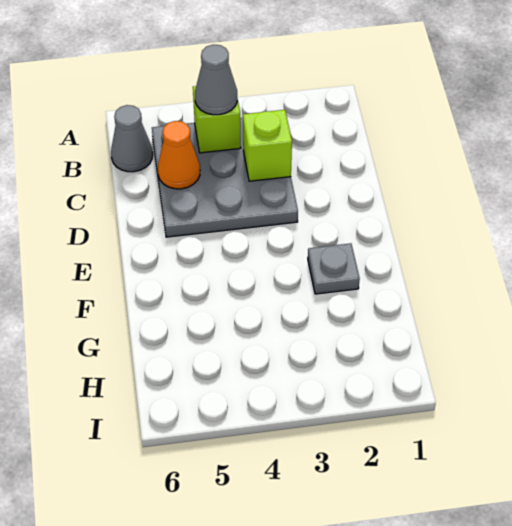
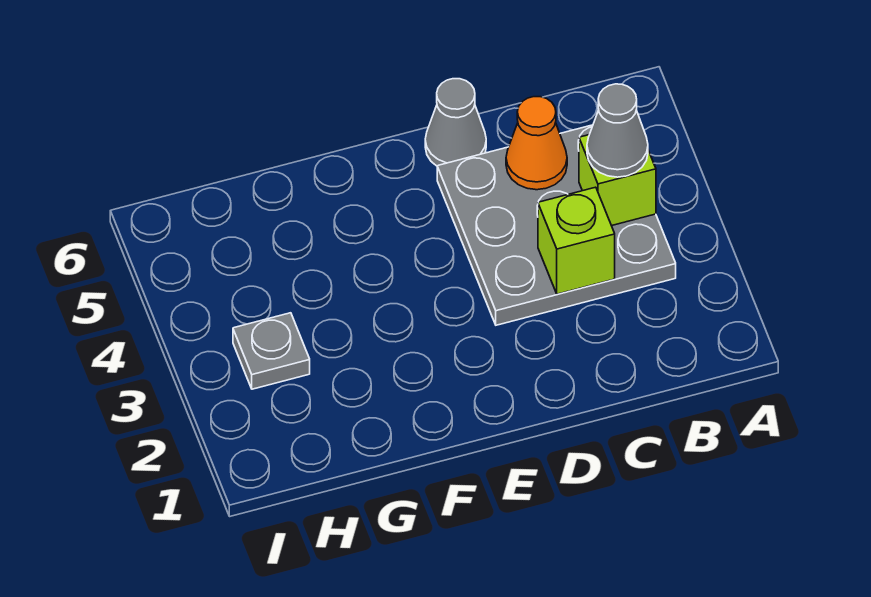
grey cone B6 level 1 -> grey cone D6 level 1
grey plate F2 level 1 -> grey plate H3 level 1

